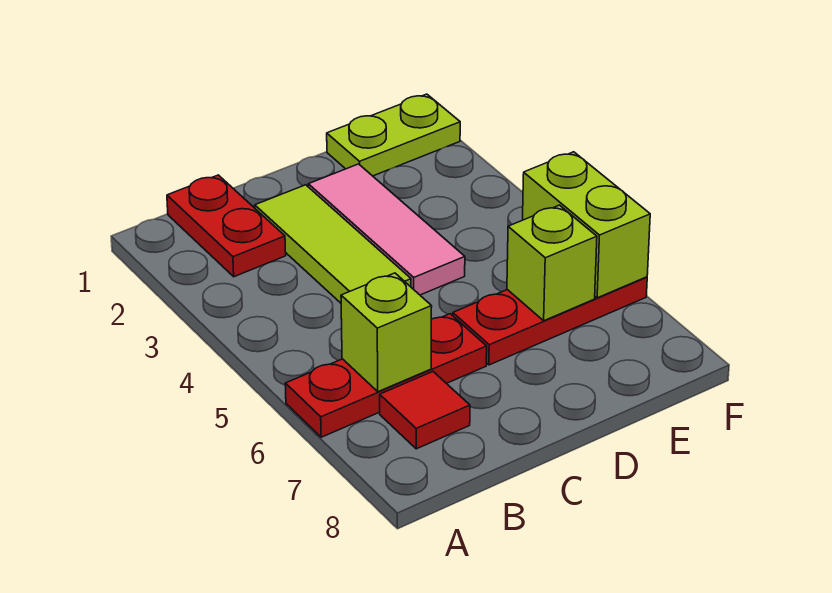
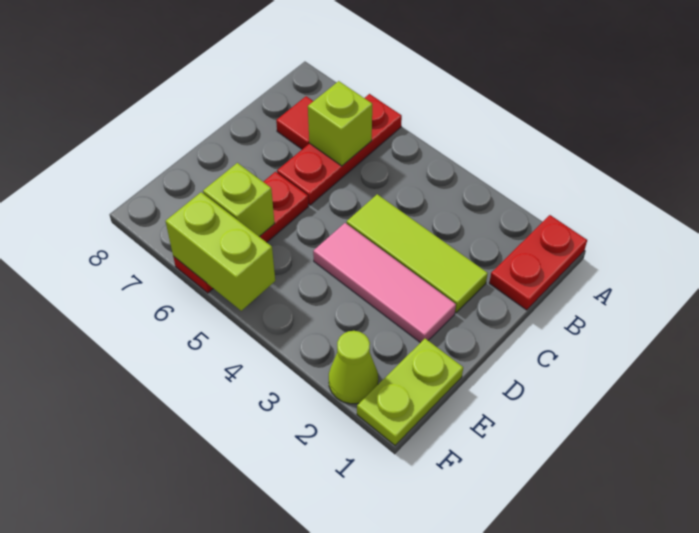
red plate B1:B2 level 1 -> red plate A1:B1 level 1
none -> lime cone F2 level 1

